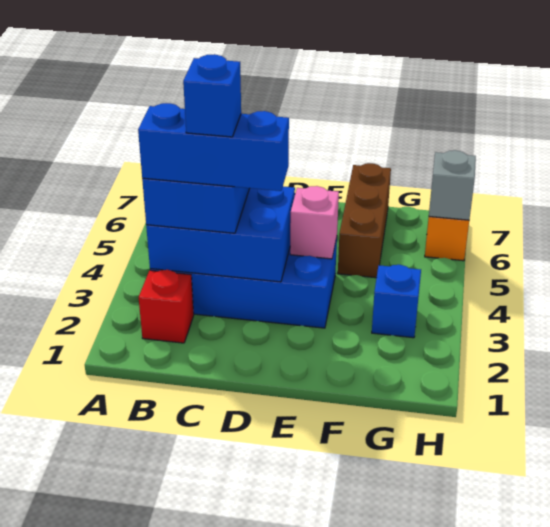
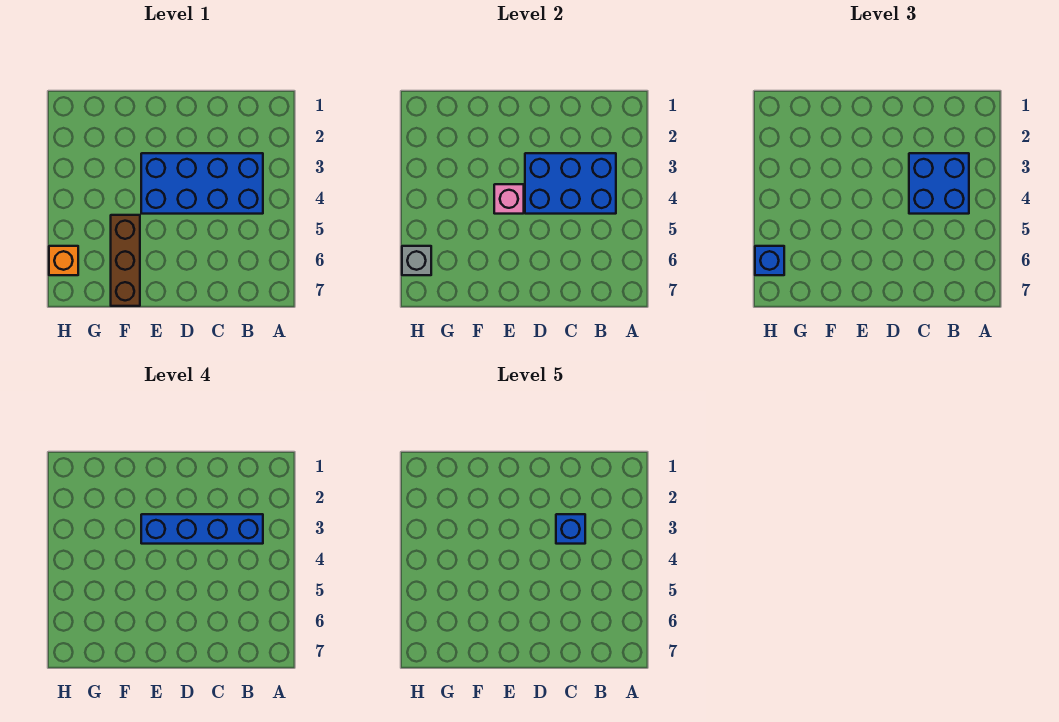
red brick B2 level 1 -> none
blue brick B3:D3 level 4 -> blue brick B3:E3 level 4
blue brick G3 level 1 -> blue brick H6 level 3

